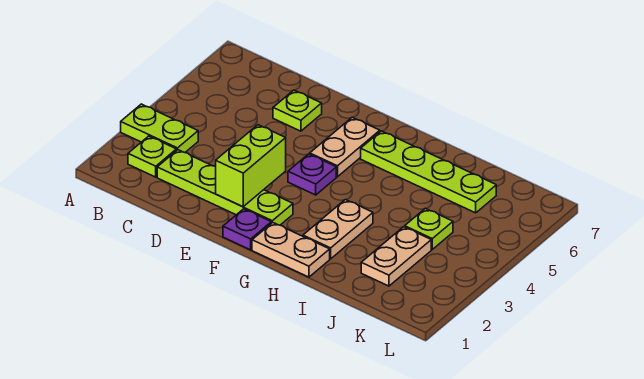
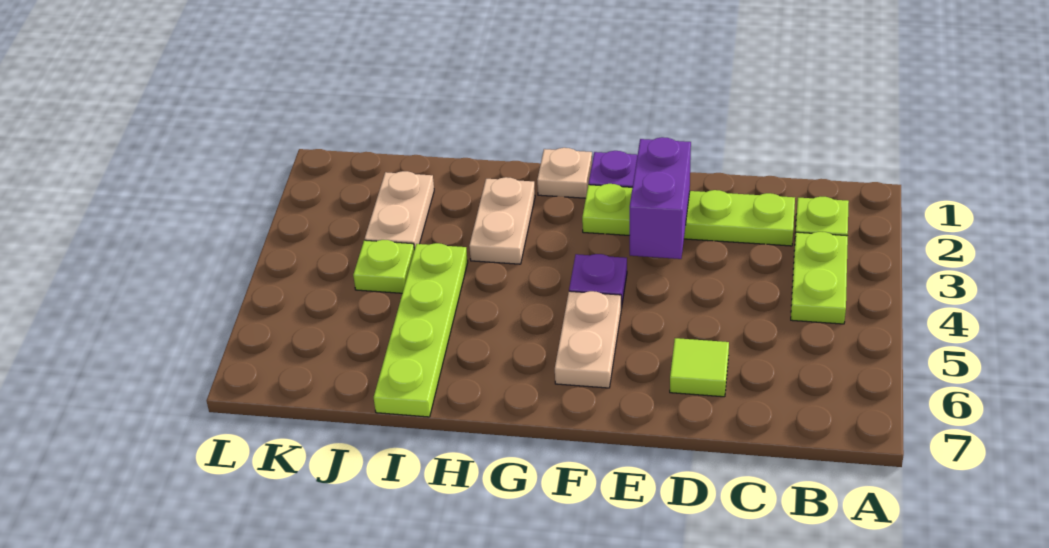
lime plate A3:B3 level 1 -> lime plate B3:B4 level 1
lime plate D6 level 1 -> lime tile D6 level 1
lime brick E2:E3 level 2 -> purple brick E2:E3 level 2
tan plate G1:H1 level 1 -> tan plate G1 level 1
lime plate G6:J6 level 1 -> lime plate I4:I7 level 1

